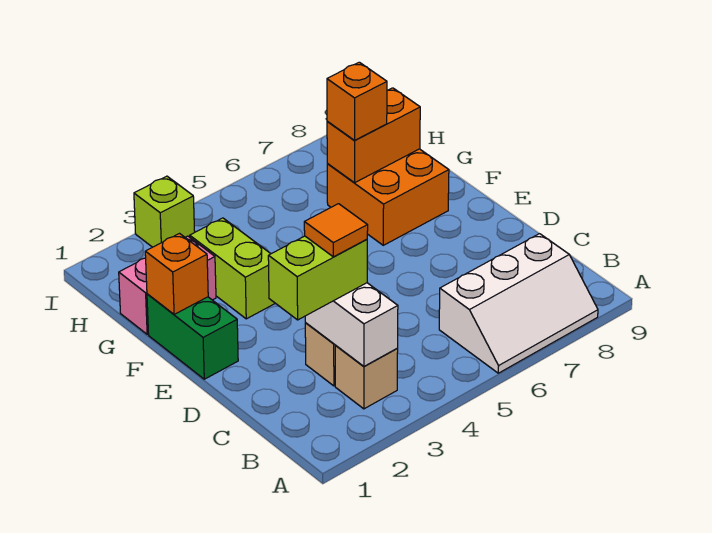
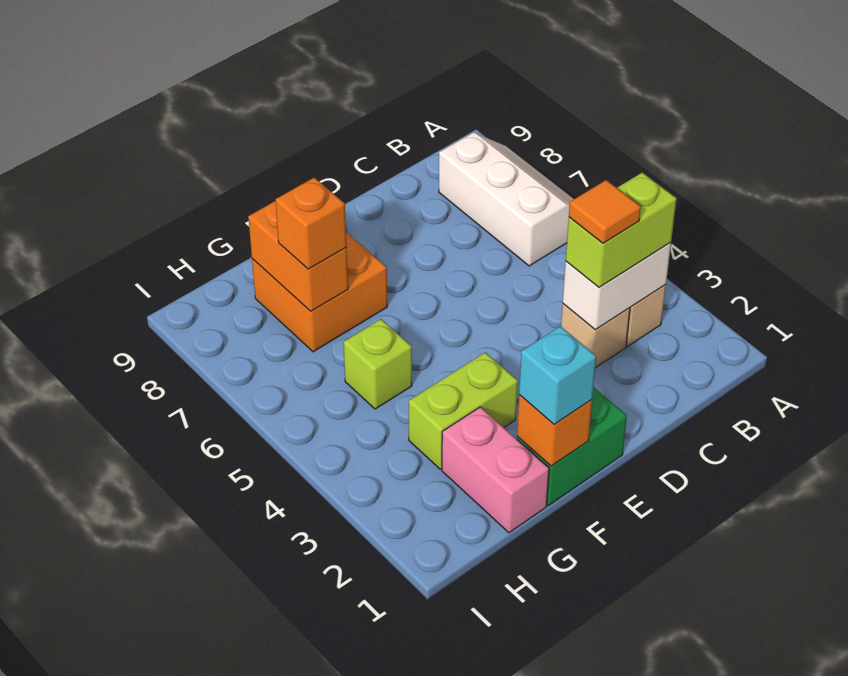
lime brick C2:C3 level 3 -> lime brick B3:C3 level 3
none -> cyan brick F1 level 3
lime brick I3 level 1 -> lime brick G5 level 1

